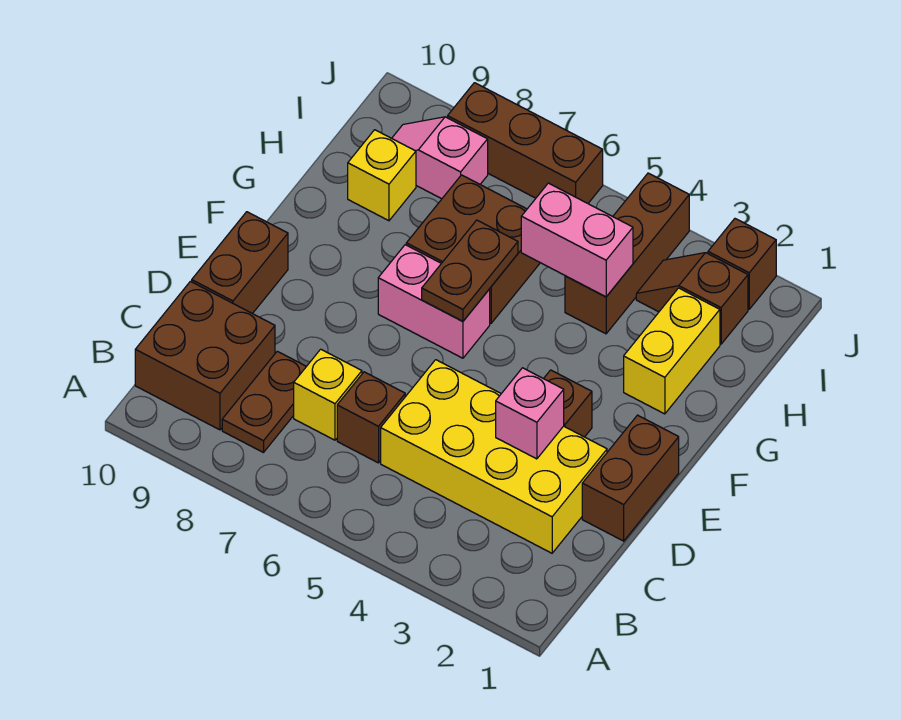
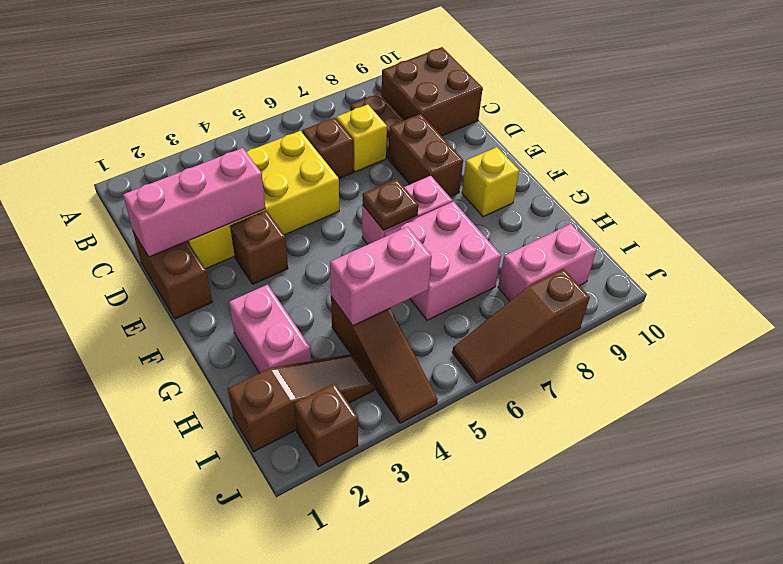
pink brick D3 level 2 -> pink brick D1:D3 level 2
brown brick D10:E10 level 1 -> brown brick D8:E8 level 1
brown plate F6:G6 level 2 -> brown plate F6 level 2
yellow brick G2:H2 level 1 -> pink brick G2:H2 level 1
brown brick G6:H7 level 1 -> pink brick G6:H7 level 1
brown brick H4:J4 level 1 -> brown slope H4:J4 level 1 top H
yellow brick H9 level 1 -> yellow brick F9 level 1
brown slope I2:I3 level 1 top 2 -> brown slope I1:I3 level 1 top 1
pink slope I8:I9 level 1 top 8 -> pink brick I8:I9 level 1
brown brick J6:J8 level 1 -> brown slope J6:J8 level 1 top 8

